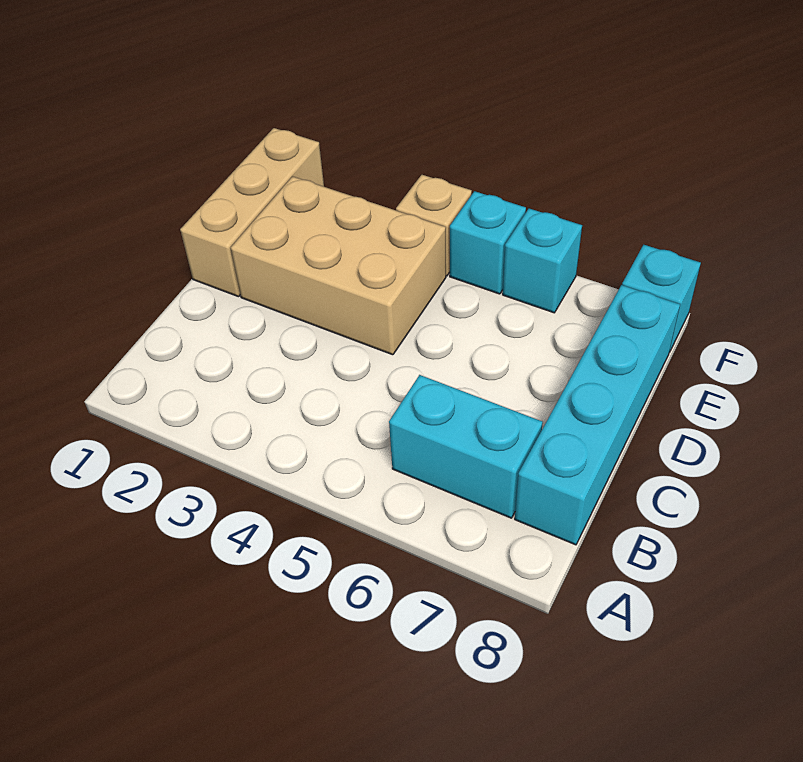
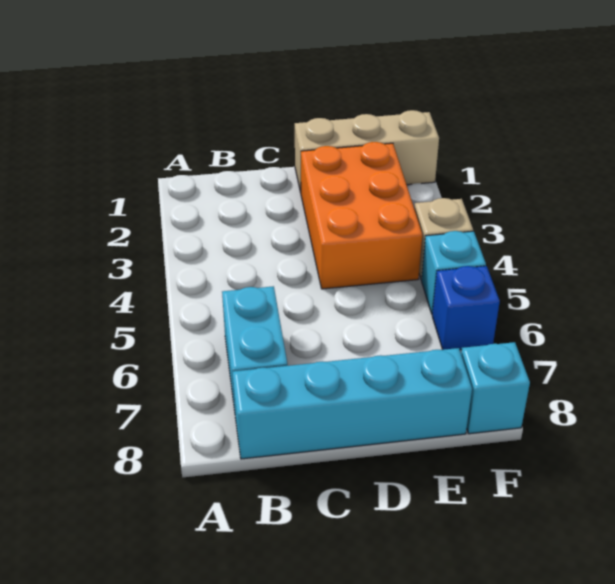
tan brick D2:E4 level 1 -> orange brick D2:E4 level 1
cyan brick F6 level 1 -> blue brick F6 level 1

